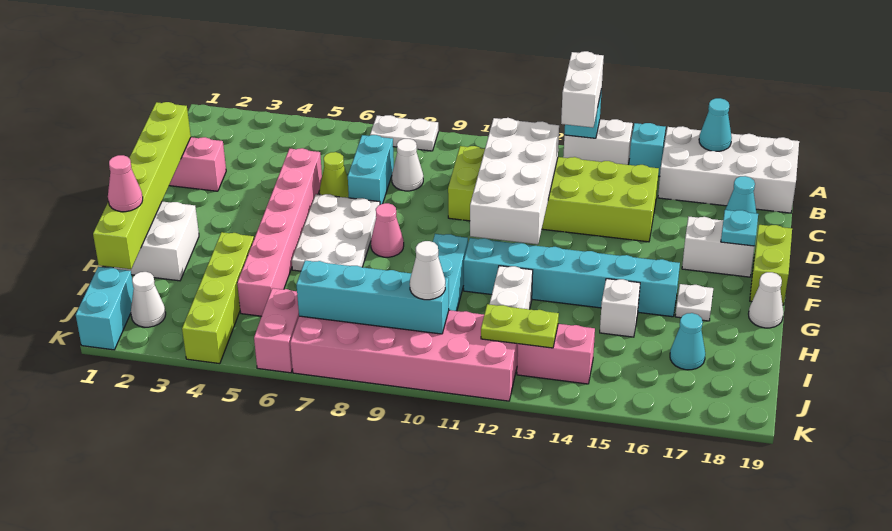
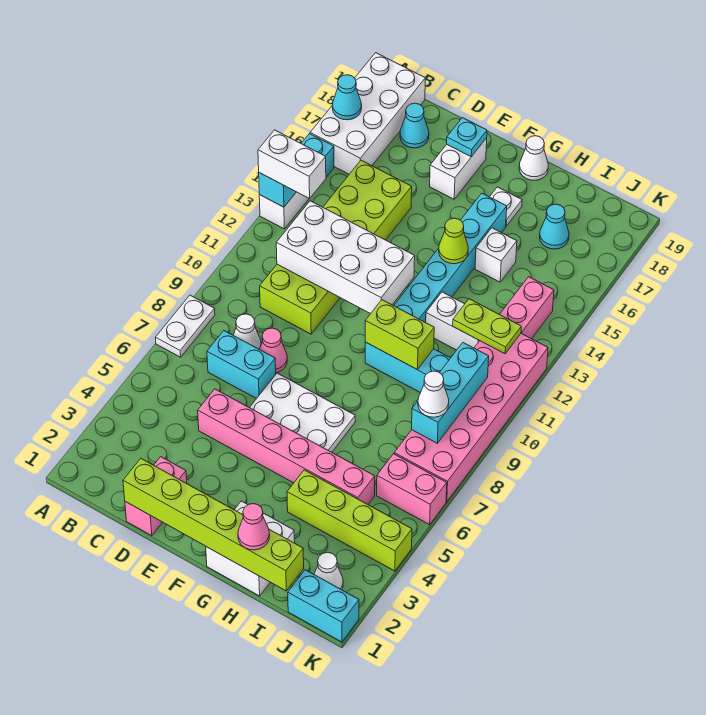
lime cone D6 level 1 -> lime cone G14 level 2
lime brick E19:F19 level 1 -> lime brick G10:H10 level 2
pink cone F8 level 1 -> pink cone D8 level 1
cyan brick J7:J10 level 2 -> cyan brick J8:J10 level 2
white cone J10 level 3 -> white cone J8 level 3
lime plate J12:J13 level 2 -> lime plate I12:J12 level 2

